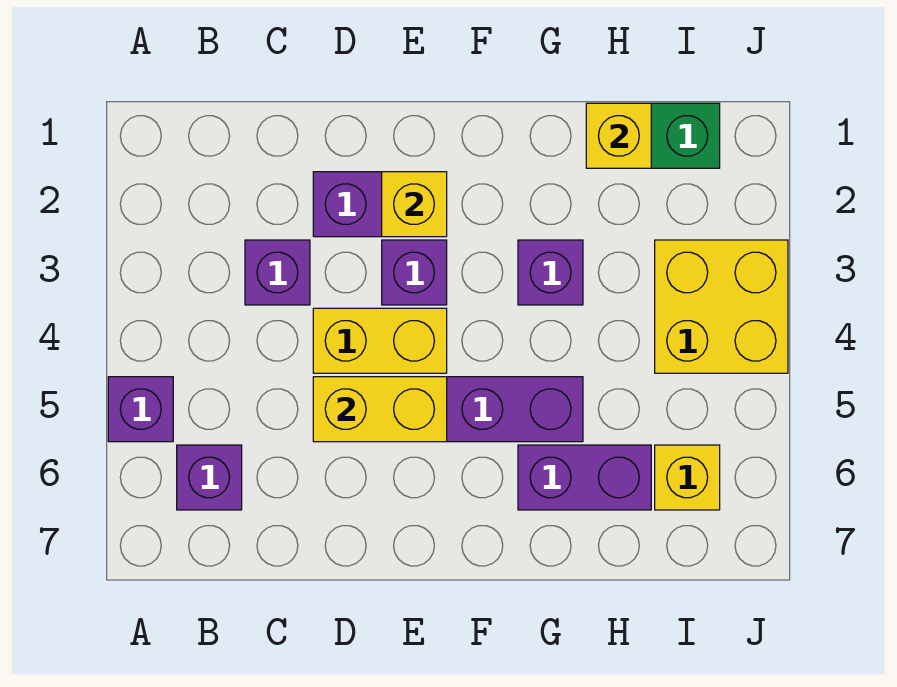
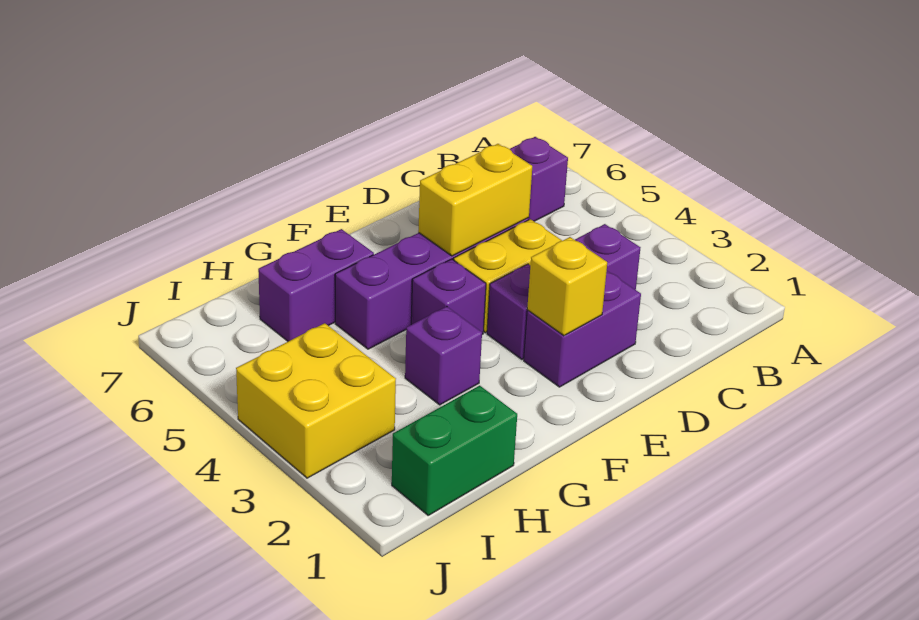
purple brick A5 level 1 -> purple brick F4 level 1
yellow brick H1 level 2 -> none
yellow brick I6 level 1 -> none

